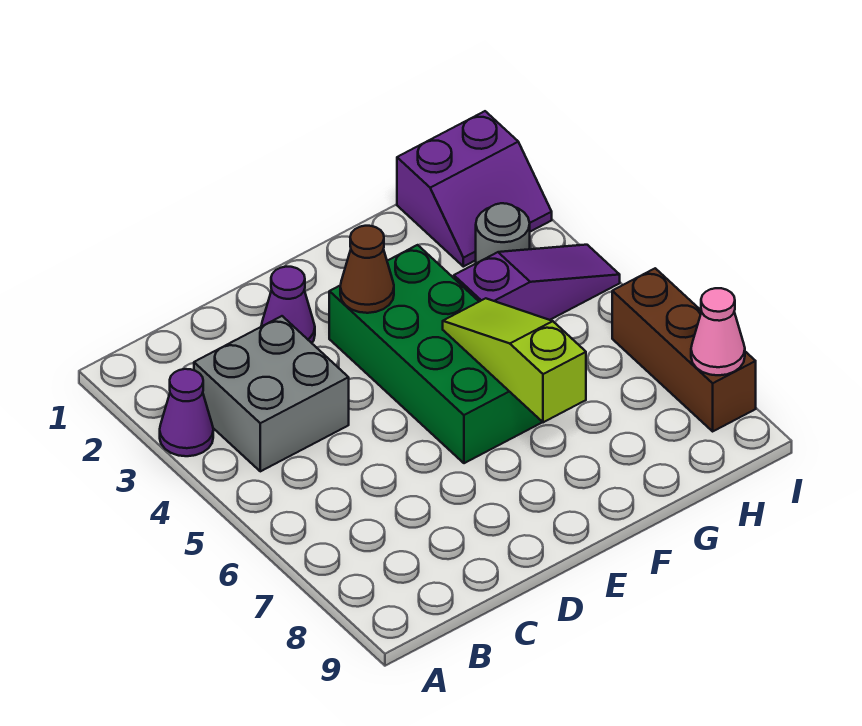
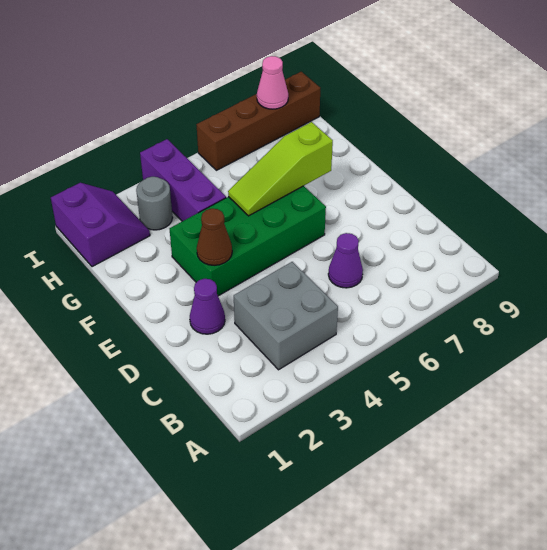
purple cone A3 level 1 -> purple cone C6 level 1
purple slope G4:I4 level 1 top G -> purple brick G4:I4 level 1
brown brick I6:I8 level 1 -> brown brick I6:I9 level 1

